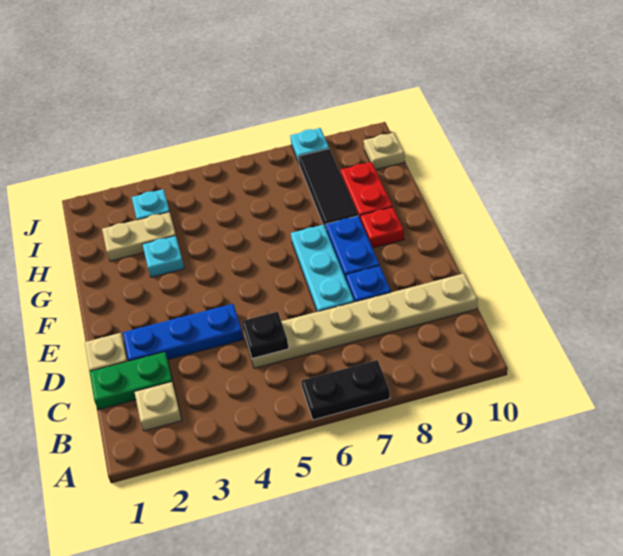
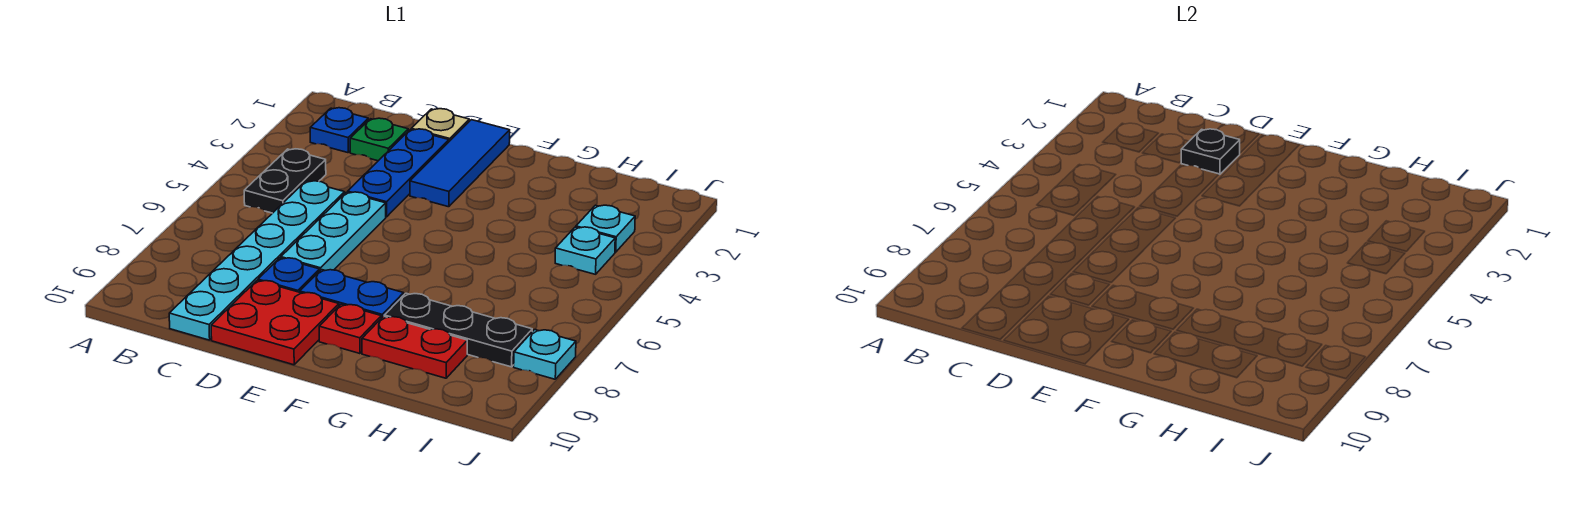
black plate A6:A7 level 1 -> black plate B4:B5 level 1
tan plate B2 level 1 -> blue plate B2 level 1
green plate C1:C2 level 1 -> green plate C2 level 1
tan plate C5:C10 level 1 -> cyan plate C5:C10 level 1
black plate C5 level 2 -> black plate D2 level 2
cyan plate D7:F7 level 1 -> cyan plate D5:D7 level 1
none -> red plate D9:E10 level 1
none -> blue tile E1:E3 level 1
cyan plate G3 level 1 -> cyan plate I4 level 1
black tile G8:I8 level 1 -> black plate G8:I8 level 1
tan plate H2:H3 level 1 -> none
tan plate I10 level 1 -> none

